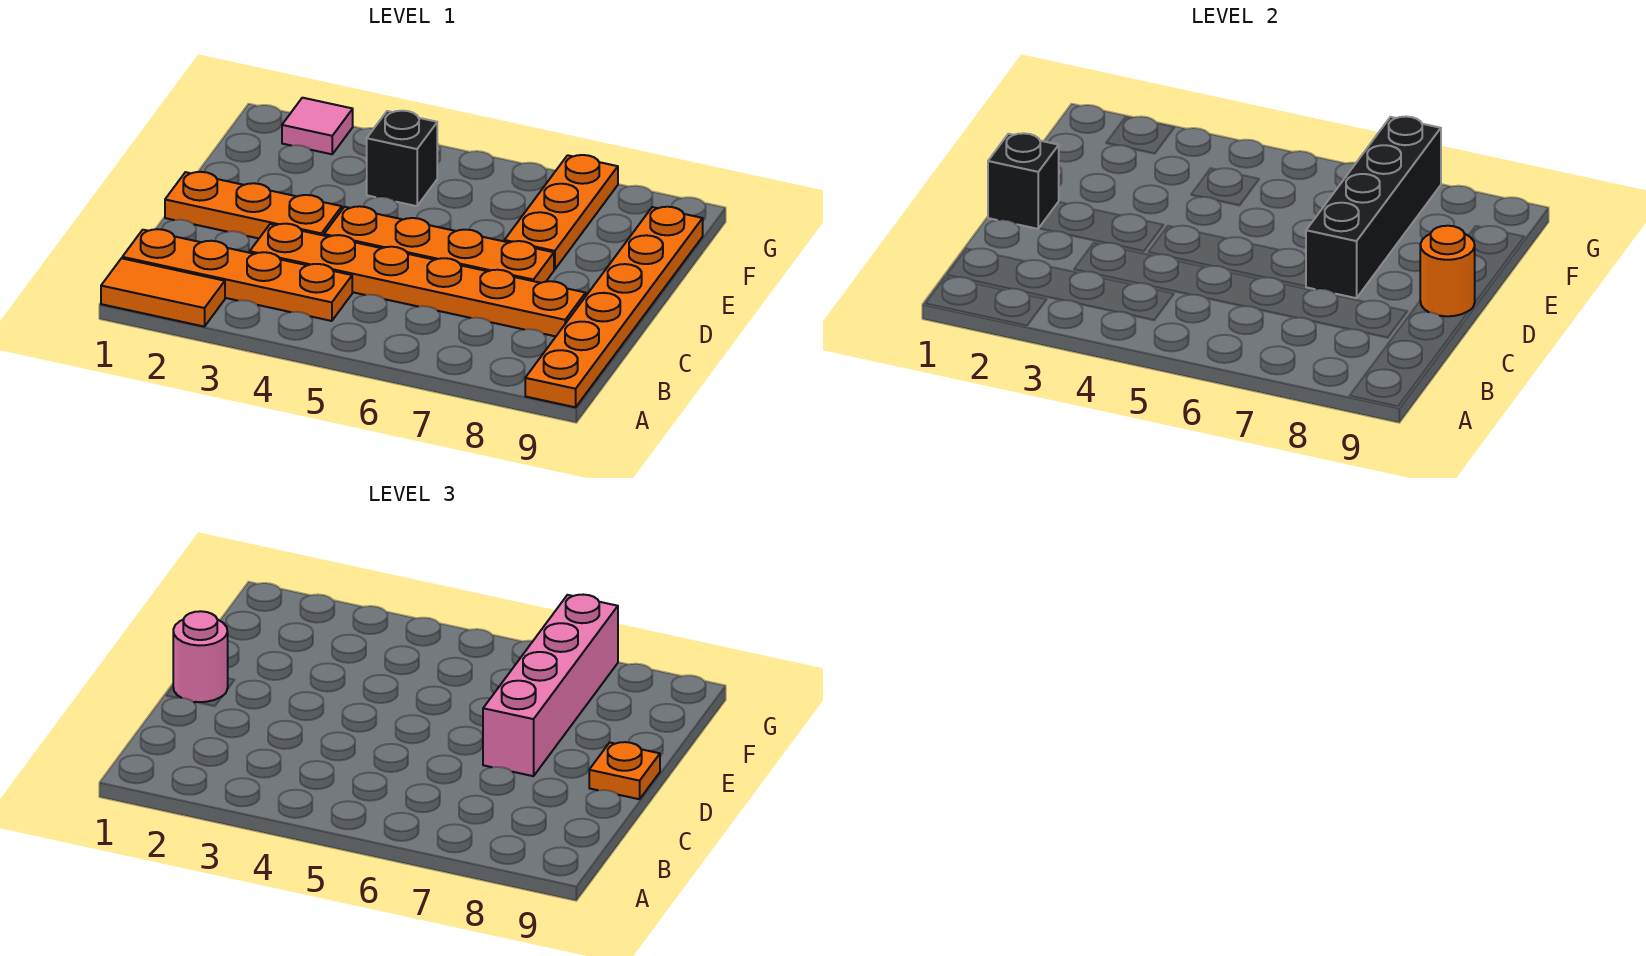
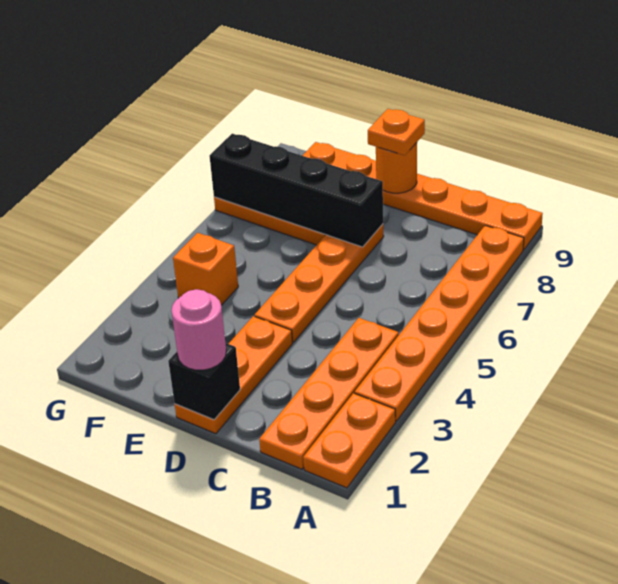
orange tile A1:A2 level 1 -> orange plate A1:A2 level 1
orange plate C3:C8 level 1 -> orange plate A3:A8 level 1
pink brick D7:G7 level 3 -> none
black brick F4 level 1 -> orange brick F4 level 1
pink tile G2 level 1 -> none

